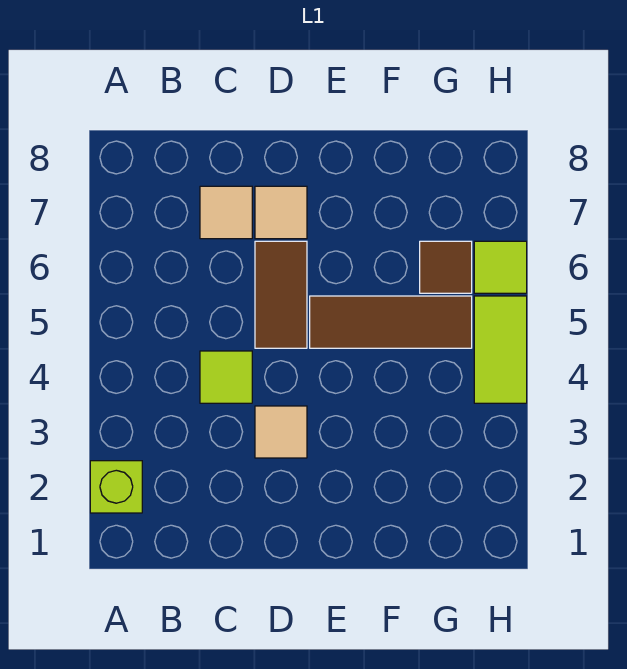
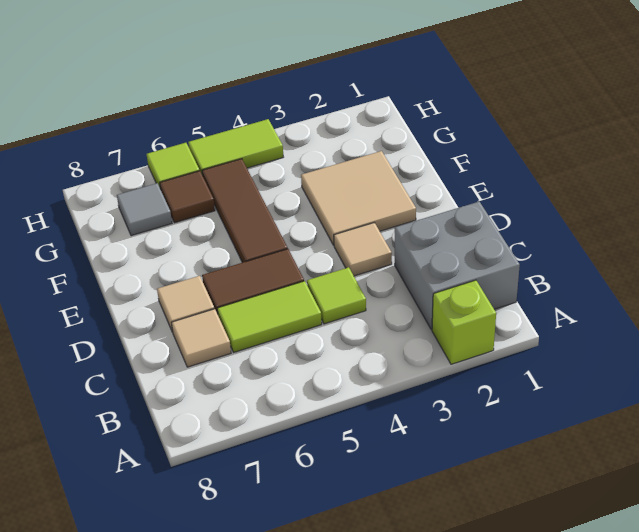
none -> grey brick B1:C2 level 1
none -> lime tile C5:C6 level 1
none -> tan tile E2:F3 level 1
none -> grey tile G7 level 1

